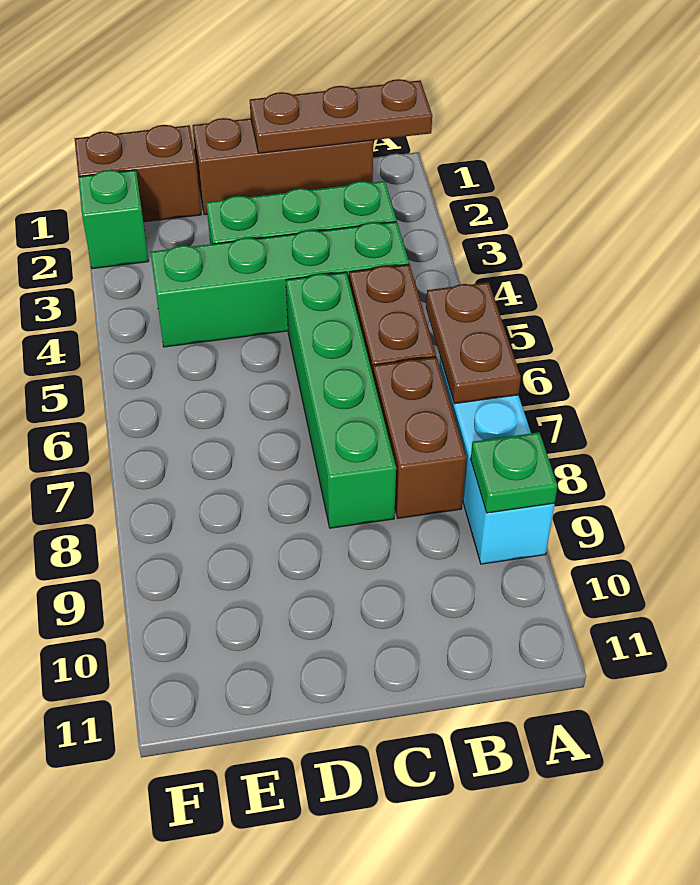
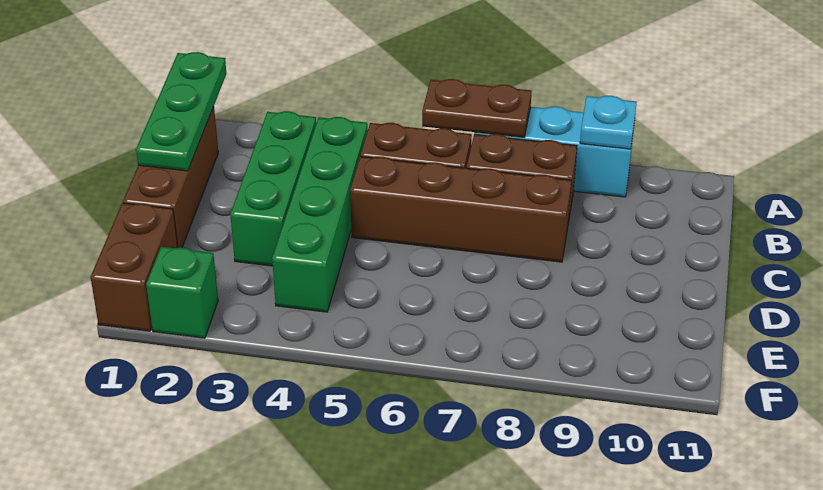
brown plate A1:C1 level 2 -> green plate A1:C1 level 2
green plate A9 level 2 -> cyan plate A9 level 2
green brick C5:C8 level 1 -> brown brick C5:C8 level 1

